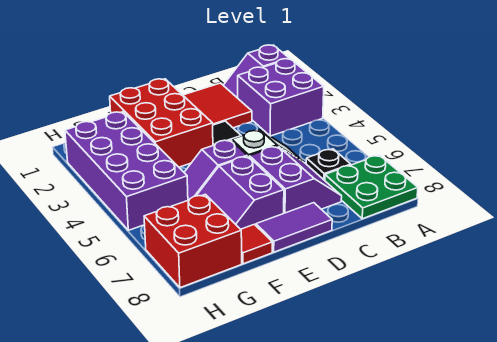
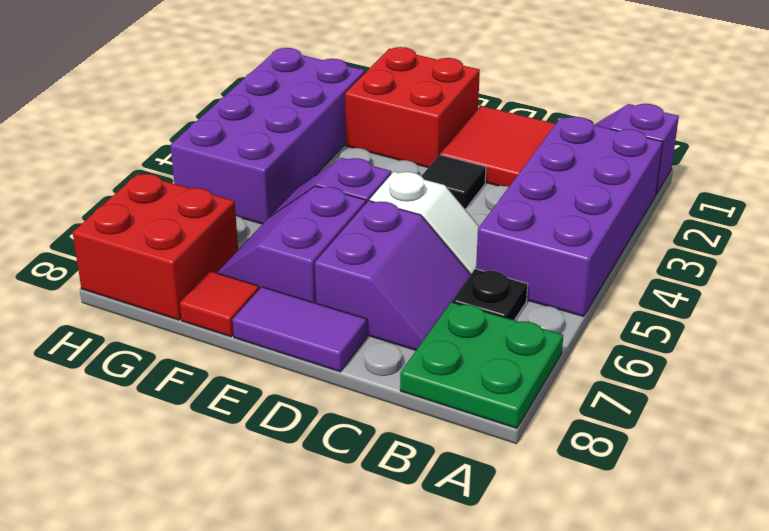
purple brick A2:B3 level 1 -> purple brick A2:B5 level 1
red brick E1:F3 level 1 -> red brick E1:F2 level 1

